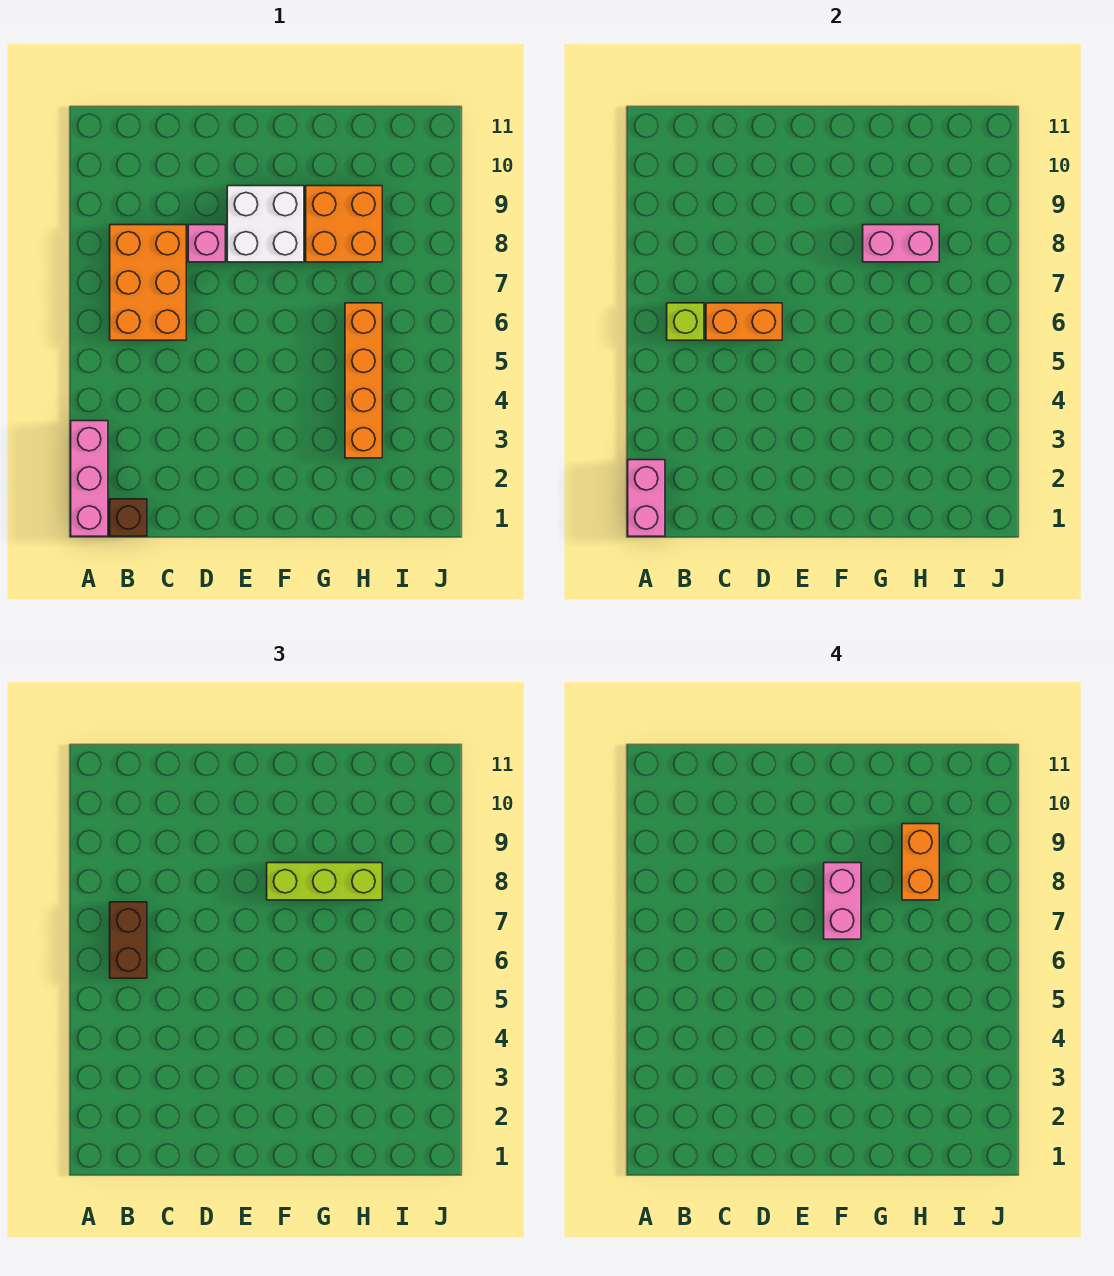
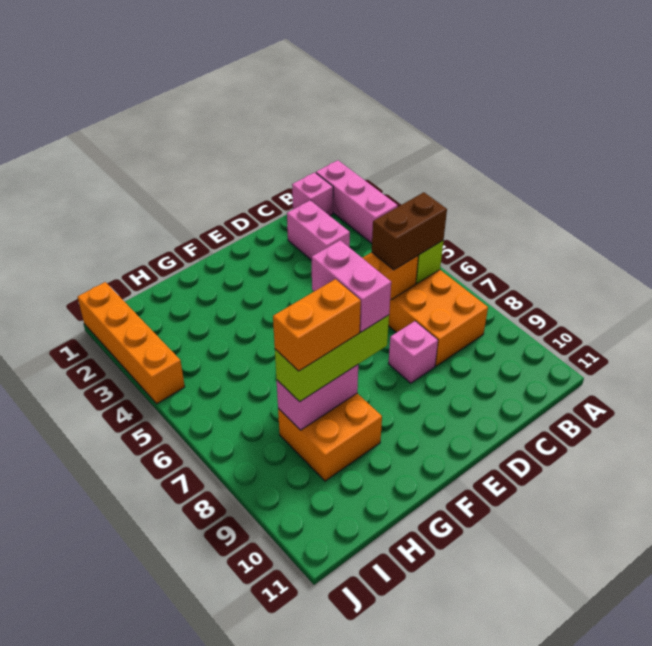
pink brick A1:A2 level 2 -> pink brick C2:C3 level 1
brown brick B1 level 1 -> pink brick B1 level 1
brown brick B6:B7 level 3 -> brown brick B6:C6 level 3
white brick E8:F9 level 1 -> none
orange brick H3:H6 level 1 -> orange brick J1:J4 level 1
orange brick H8:H9 level 4 -> orange brick G8:H8 level 4

